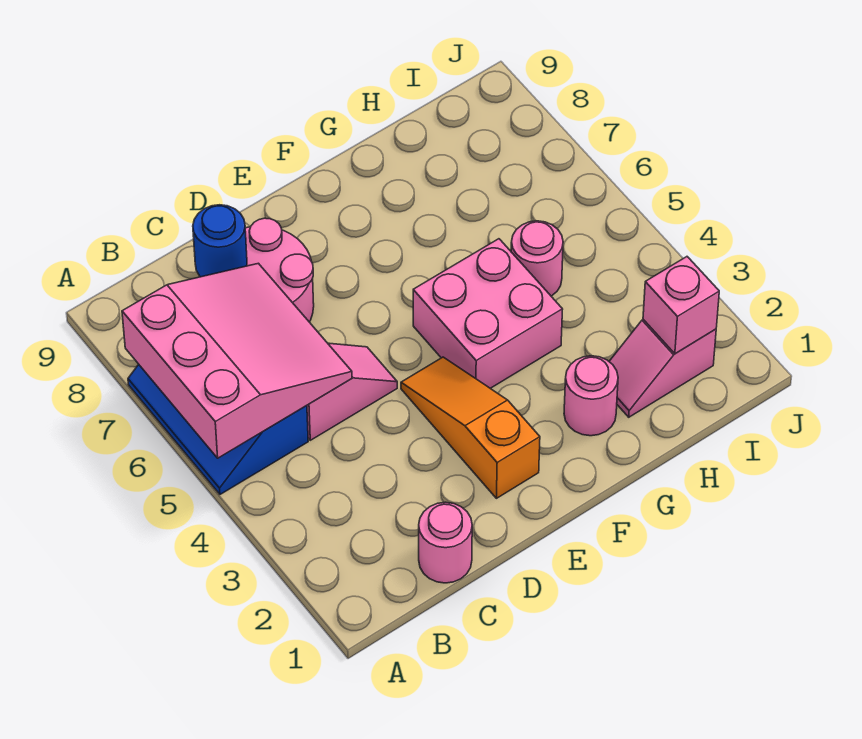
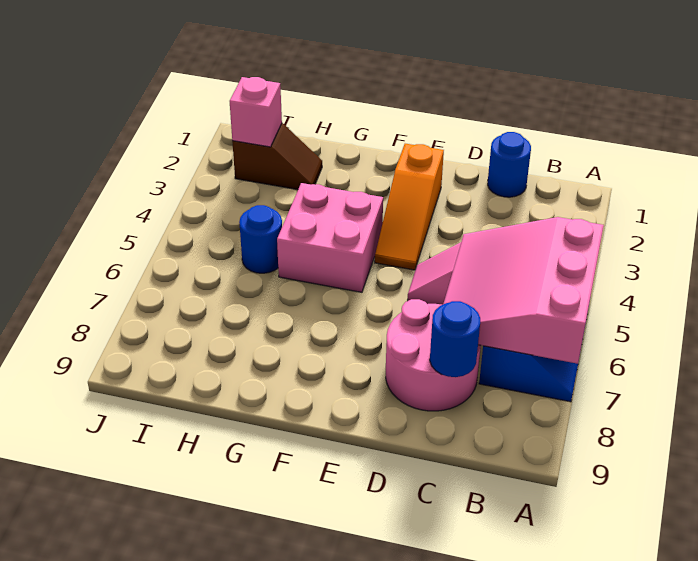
pink round brick C1 level 1 -> blue round brick C1 level 1
pink round brick G2 level 1 -> none
pink slope H2:I2 level 1 top I -> brown slope H2:I2 level 1 top I
pink round brick H5 level 1 -> blue round brick H5 level 1

